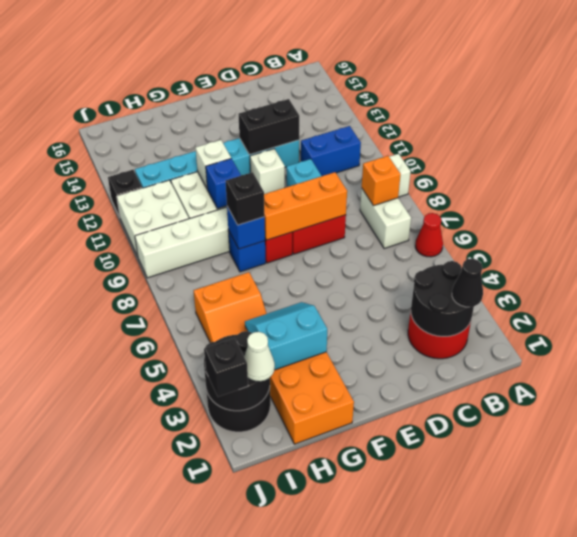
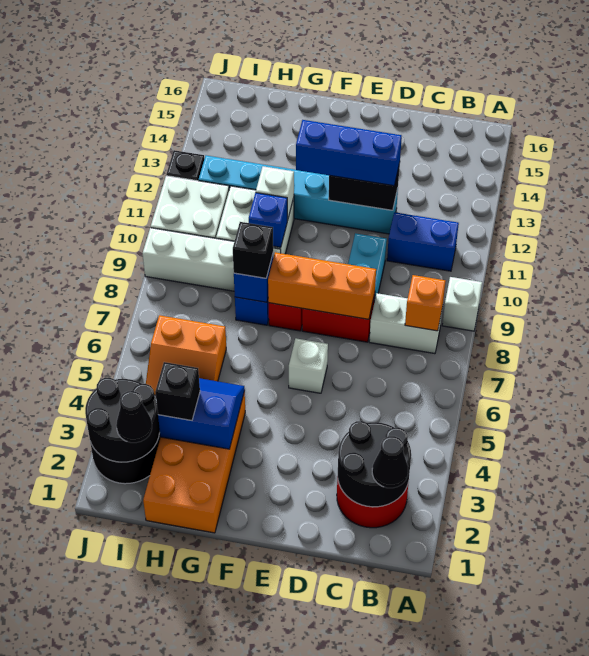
red cone A6 level 1 -> none
white brick B7:B8 level 1 -> white brick B8:C8 level 1
none -> blue brick D12:F12 level 3
white brick E11 level 1 -> white brick E6 level 1
cyan slope G3:H4 level 2 top 3 -> blue slope G3:H4 level 2 top 3
white cone I2 level 3 -> black cone I2 level 3
black brick J2 level 3 -> black brick H3 level 3

